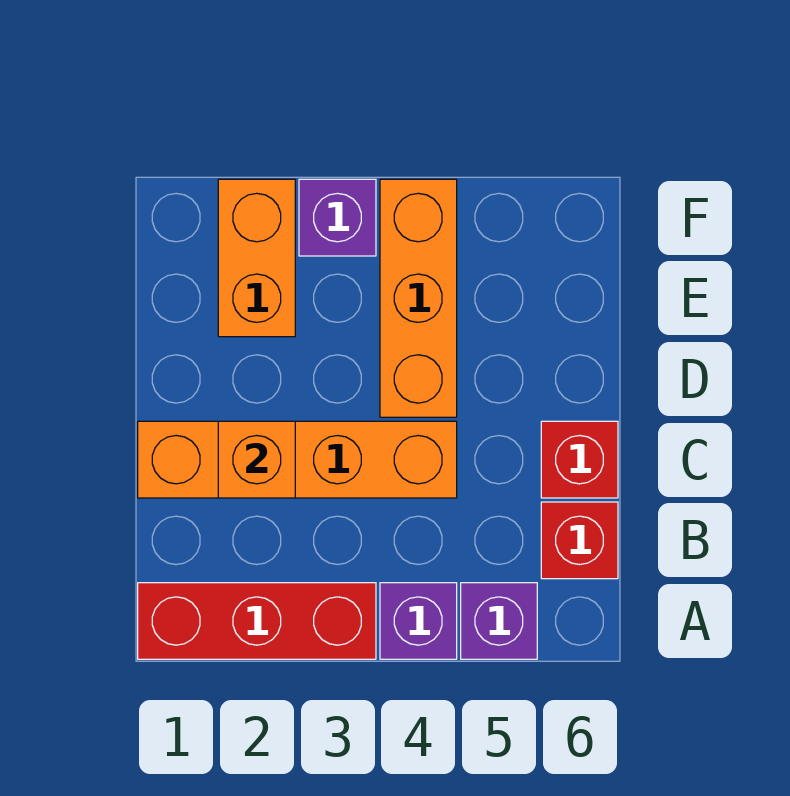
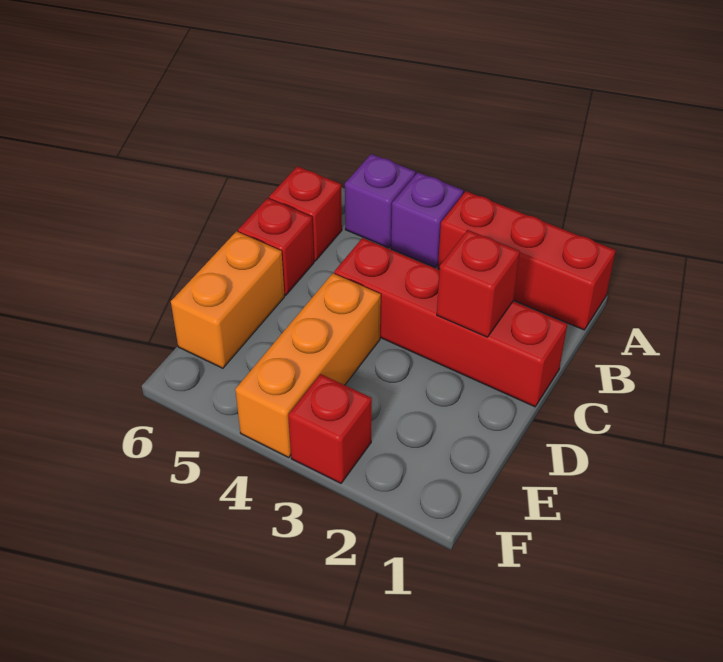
orange brick C1:C4 level 1 -> red brick C1:C4 level 1
orange brick C2 level 2 -> red brick C2 level 2
orange brick E2:F2 level 1 -> orange brick D6:E6 level 1
purple brick F3 level 1 -> red brick F3 level 1

